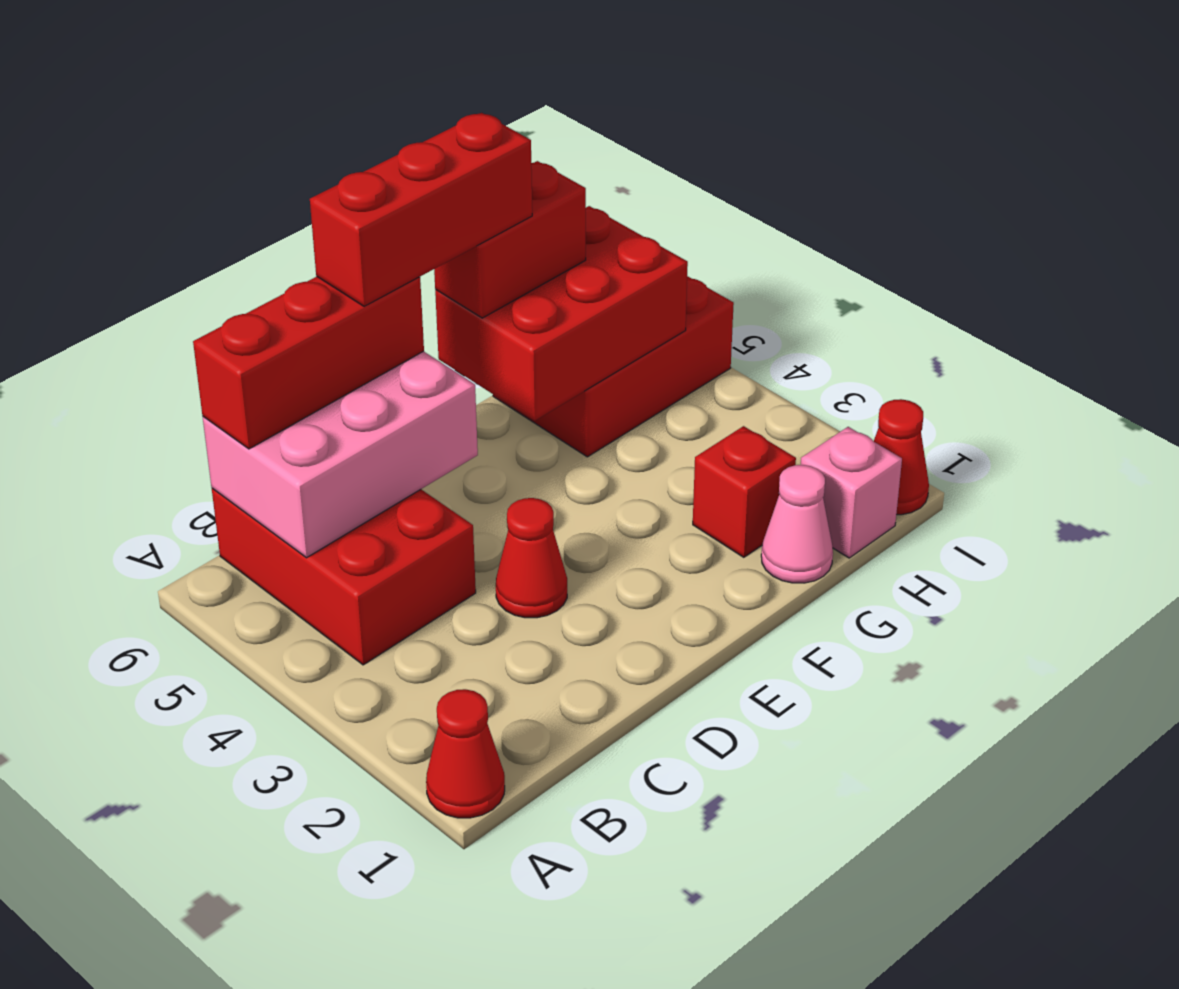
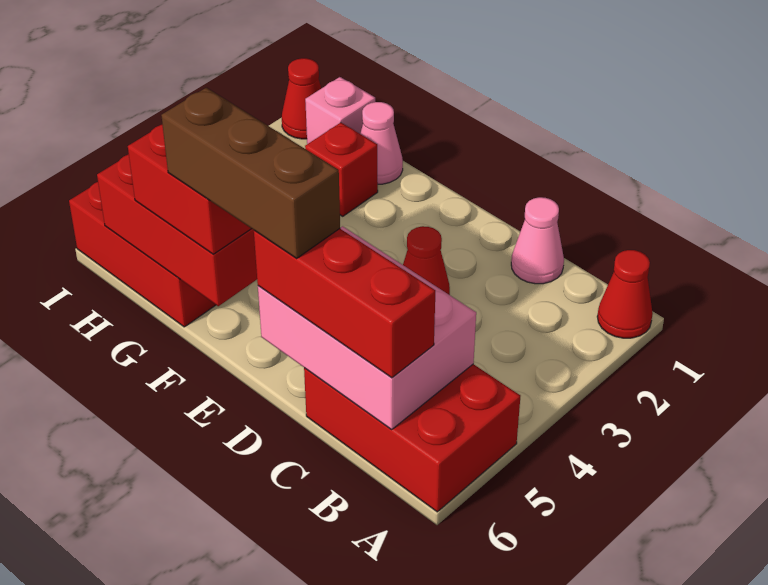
red brick B4:C6 level 1 -> red brick A5:C6 level 1
none -> pink cone C1 level 1
red brick D6:F6 level 4 -> brown brick D6:F6 level 4

